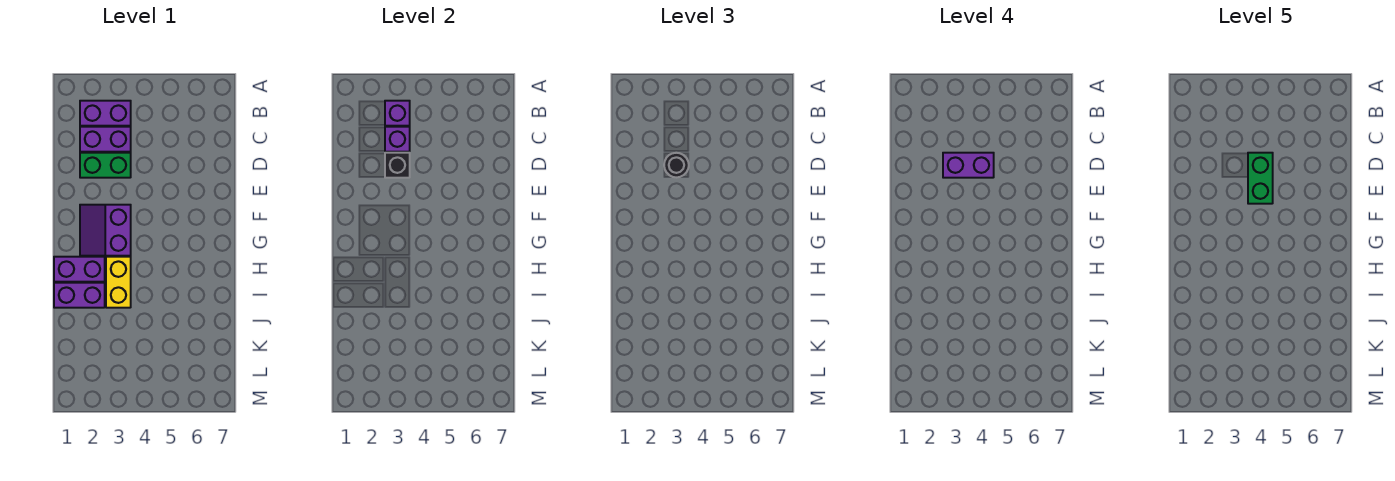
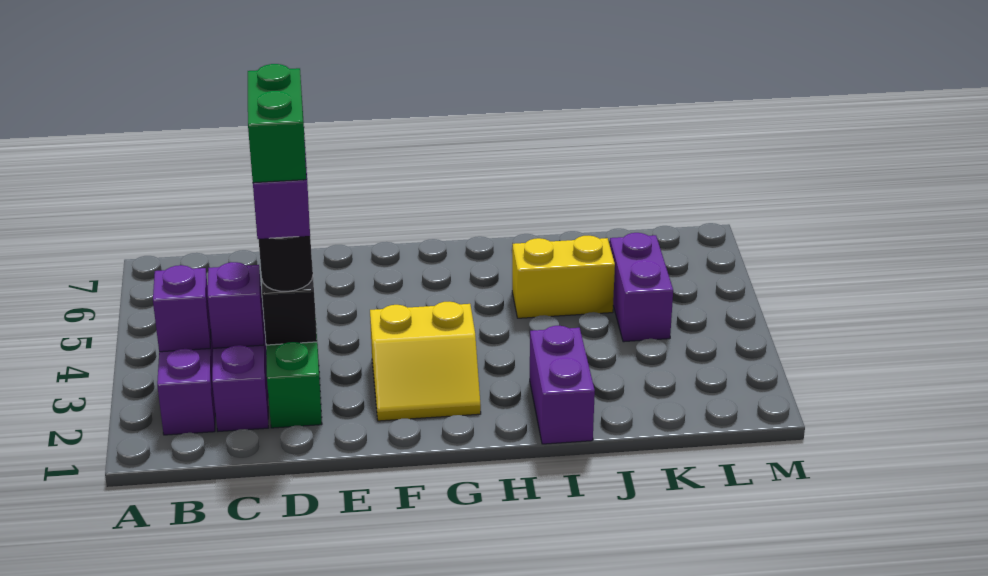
green brick D4:E4 level 5 -> green brick D3:D4 level 5
purple slope F2:G3 level 1 top 3 -> yellow slope F2:G3 level 1 top 3
purple brick H1:H2 level 1 -> purple brick K4:K5 level 1
yellow brick H3:I3 level 1 -> yellow brick I5:J5 level 1

